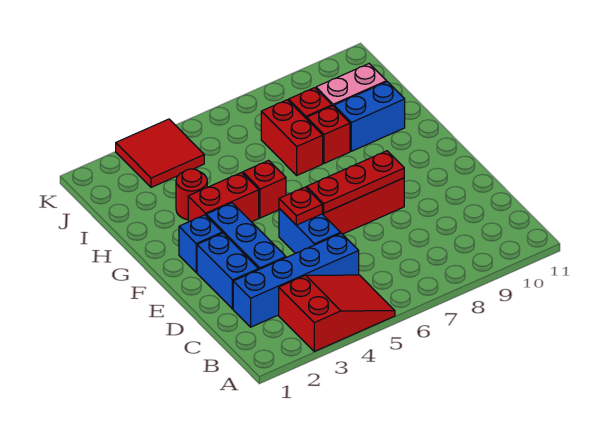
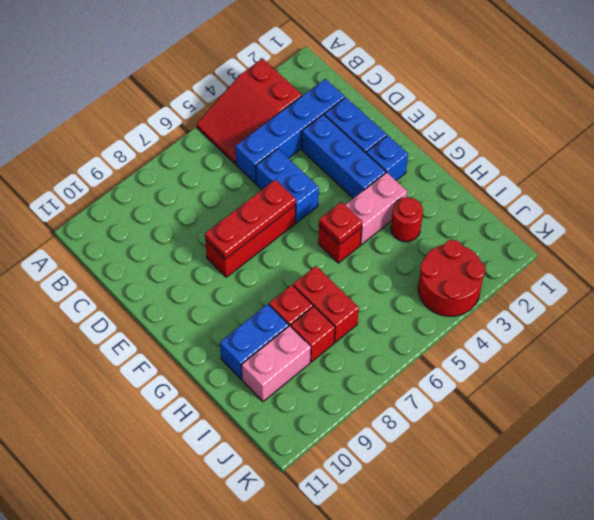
red plate E5 level 2 -> red plate G5 level 2
red brick G3:G4 level 1 -> pink brick G3:G4 level 1
red tile J3:K4 level 1 -> red round brick J3:K4 level 1

